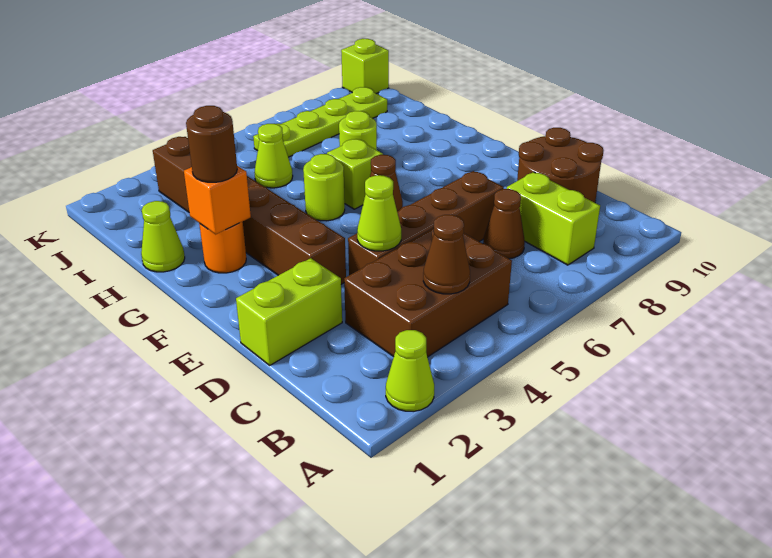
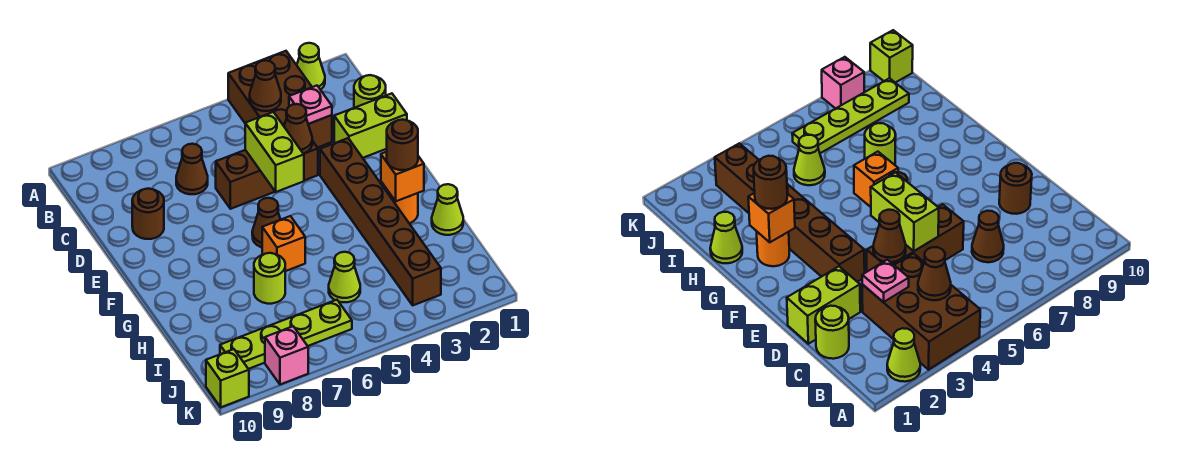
brown brick B3:C5 level 1 -> brown brick A3:C4 level 1
lime brick B8:C8 level 1 -> lime brick D5:E5 level 2
none -> pink plate C3 level 2
brown round brick C9:D10 level 1 -> brown round brick D9 level 1
brown brick D4:D7 level 1 -> brown brick D4:D6 level 1
lime cone D4 level 2 -> brown cone D4 level 2
lime round brick G5 level 1 -> lime round brick C1 level 1
lime brick G6 level 1 -> orange brick G6 level 1
none -> pink brick K8 level 1

